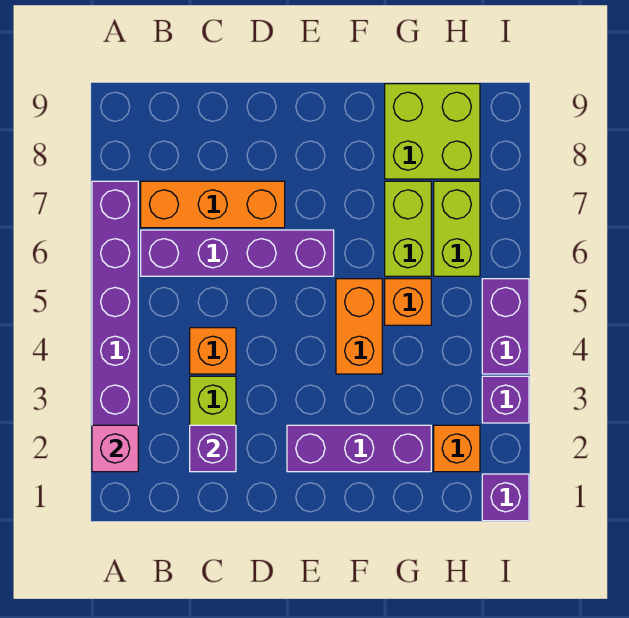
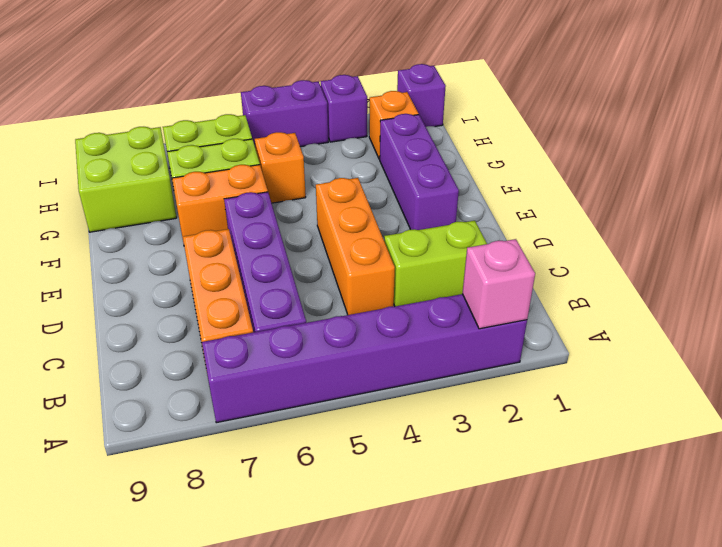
purple brick C2 level 2 -> none
orange brick C4 level 1 -> orange brick C4:E4 level 1
orange brick F4:F5 level 1 -> orange brick F6:F7 level 1

